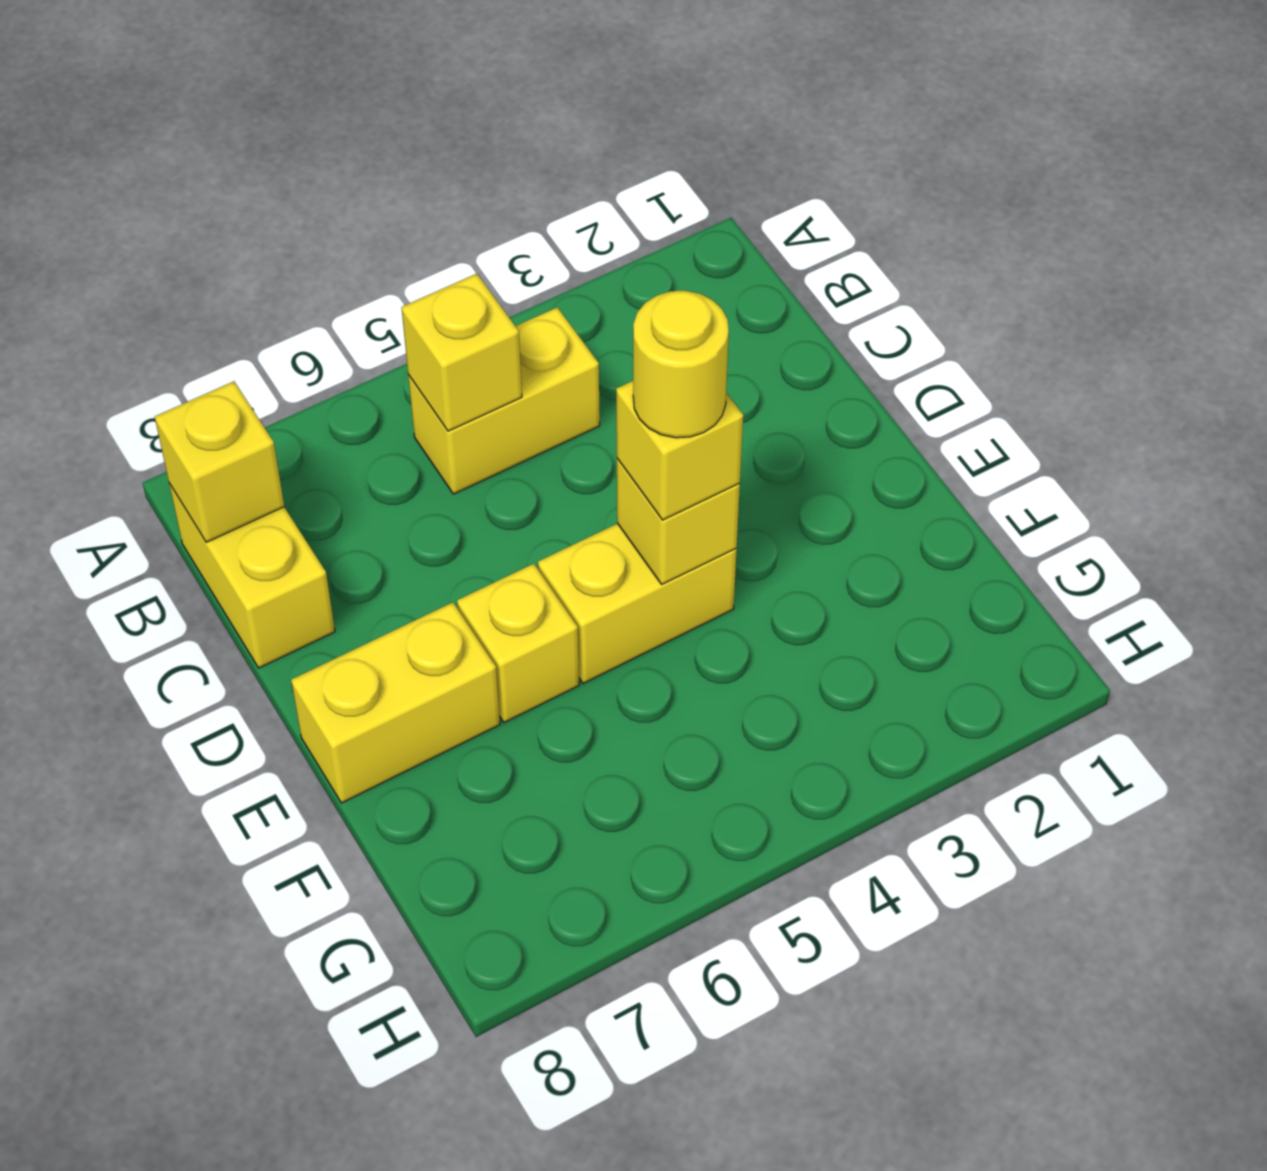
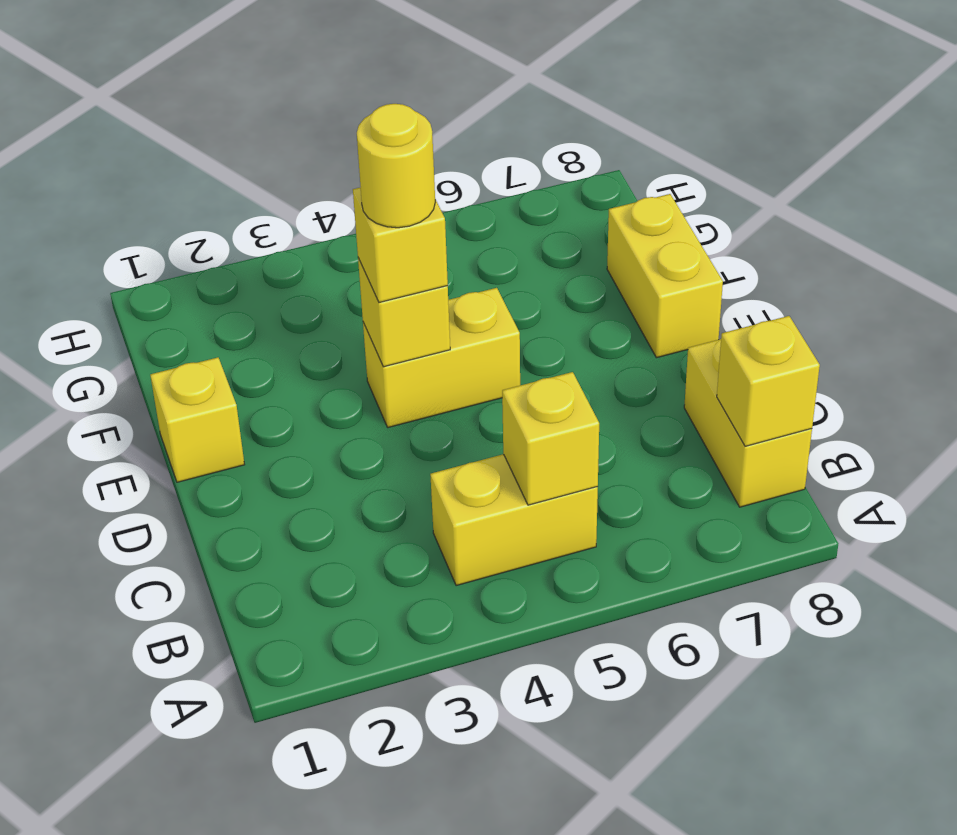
yellow brick E6 level 1 -> yellow brick E1 level 1
yellow brick E7:E8 level 1 -> yellow brick E8:F8 level 1

